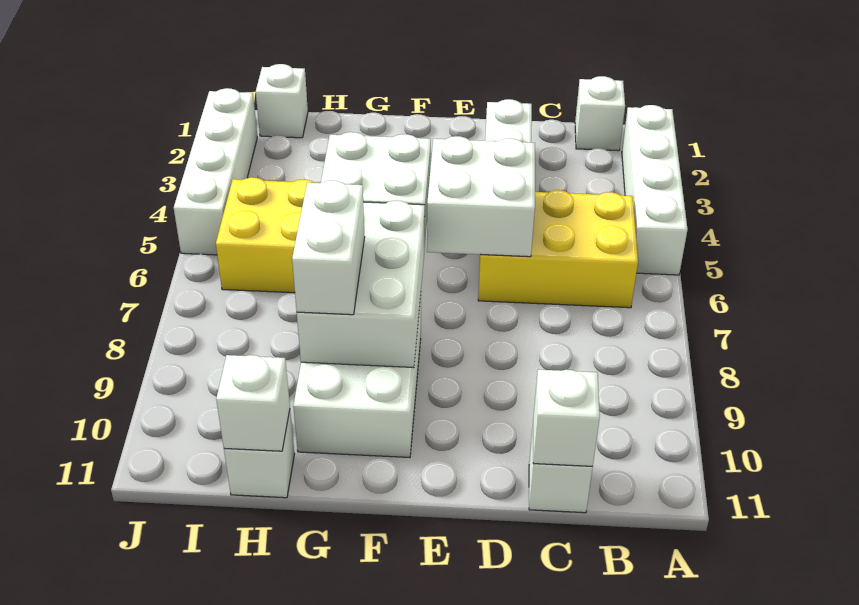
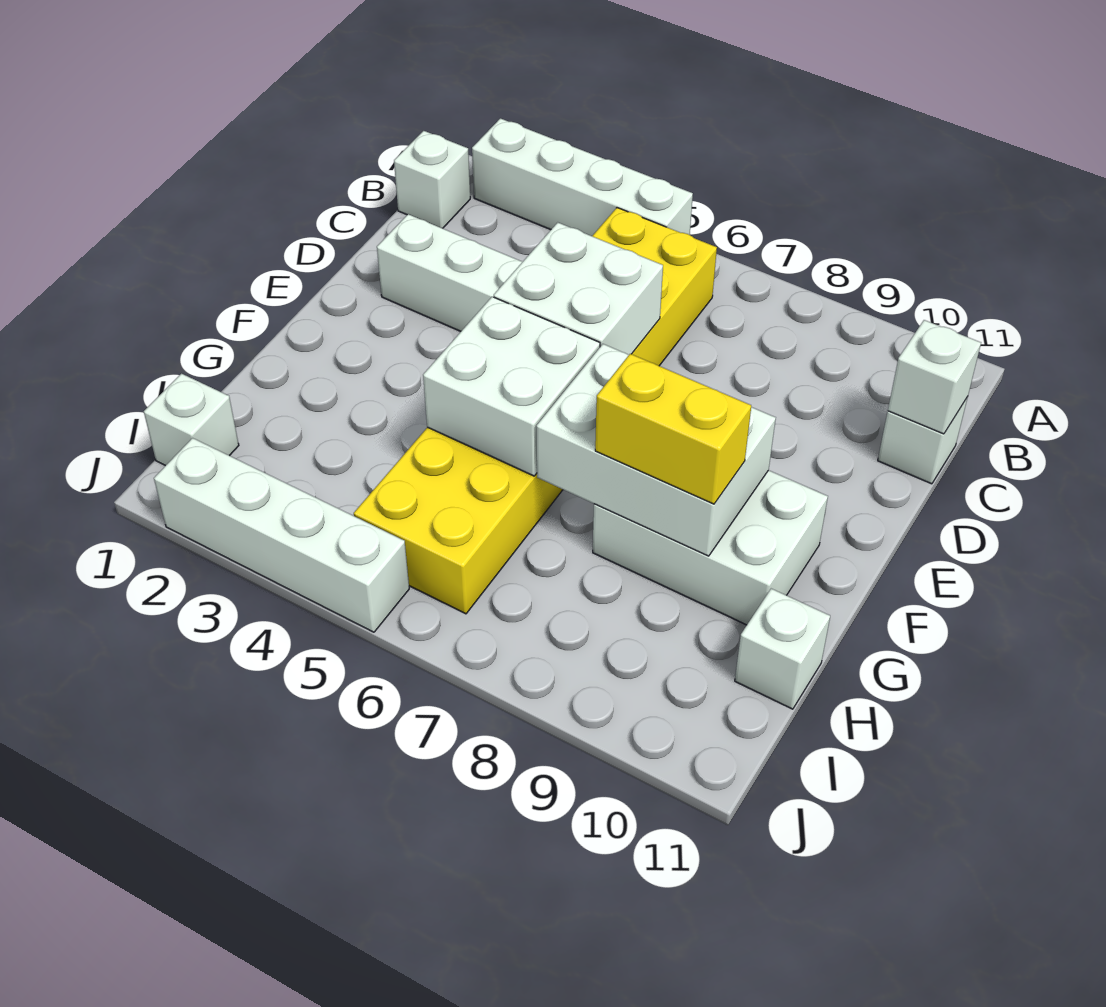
white brick G8:G9 level 3 -> yellow brick G8:G9 level 3
white brick H11 level 2 -> none

